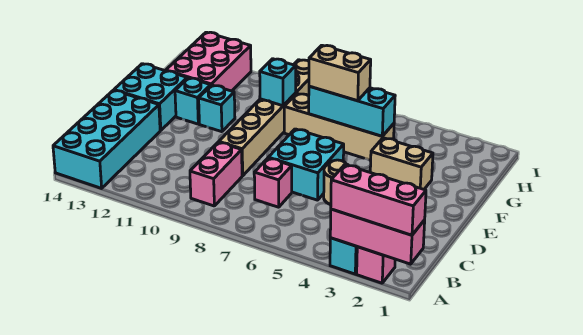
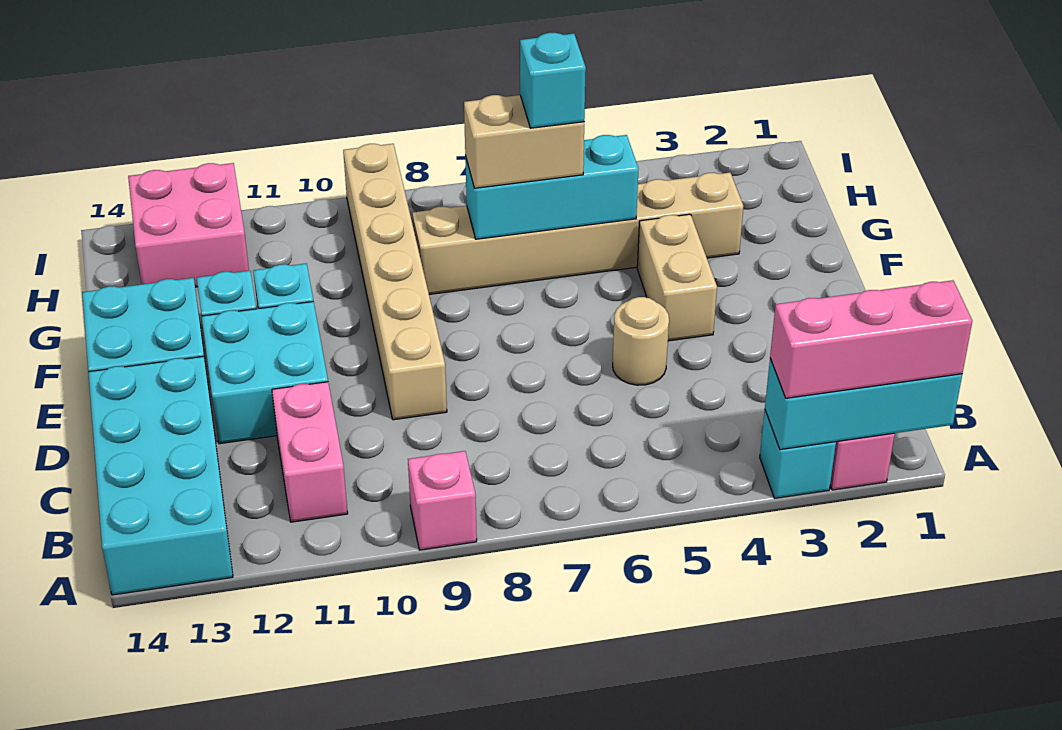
pink brick A1:A3 level 2 -> cyan brick A1:A3 level 2
pink brick B9:C9 level 1 -> pink brick B11:C11 level 1
pink brick C7 level 1 -> pink brick A9 level 1
cyan brick D6:E7 level 1 -> cyan brick D11:E12 level 1
tan brick F3:F4 level 1 -> tan brick E4:F4 level 1
tan brick G5:G8 level 1 -> tan brick G3:G8 level 1
cyan brick G9 level 2 -> cyan brick G6 level 4
pink brick G12:I13 level 1 -> pink brick H12:I13 level 1

